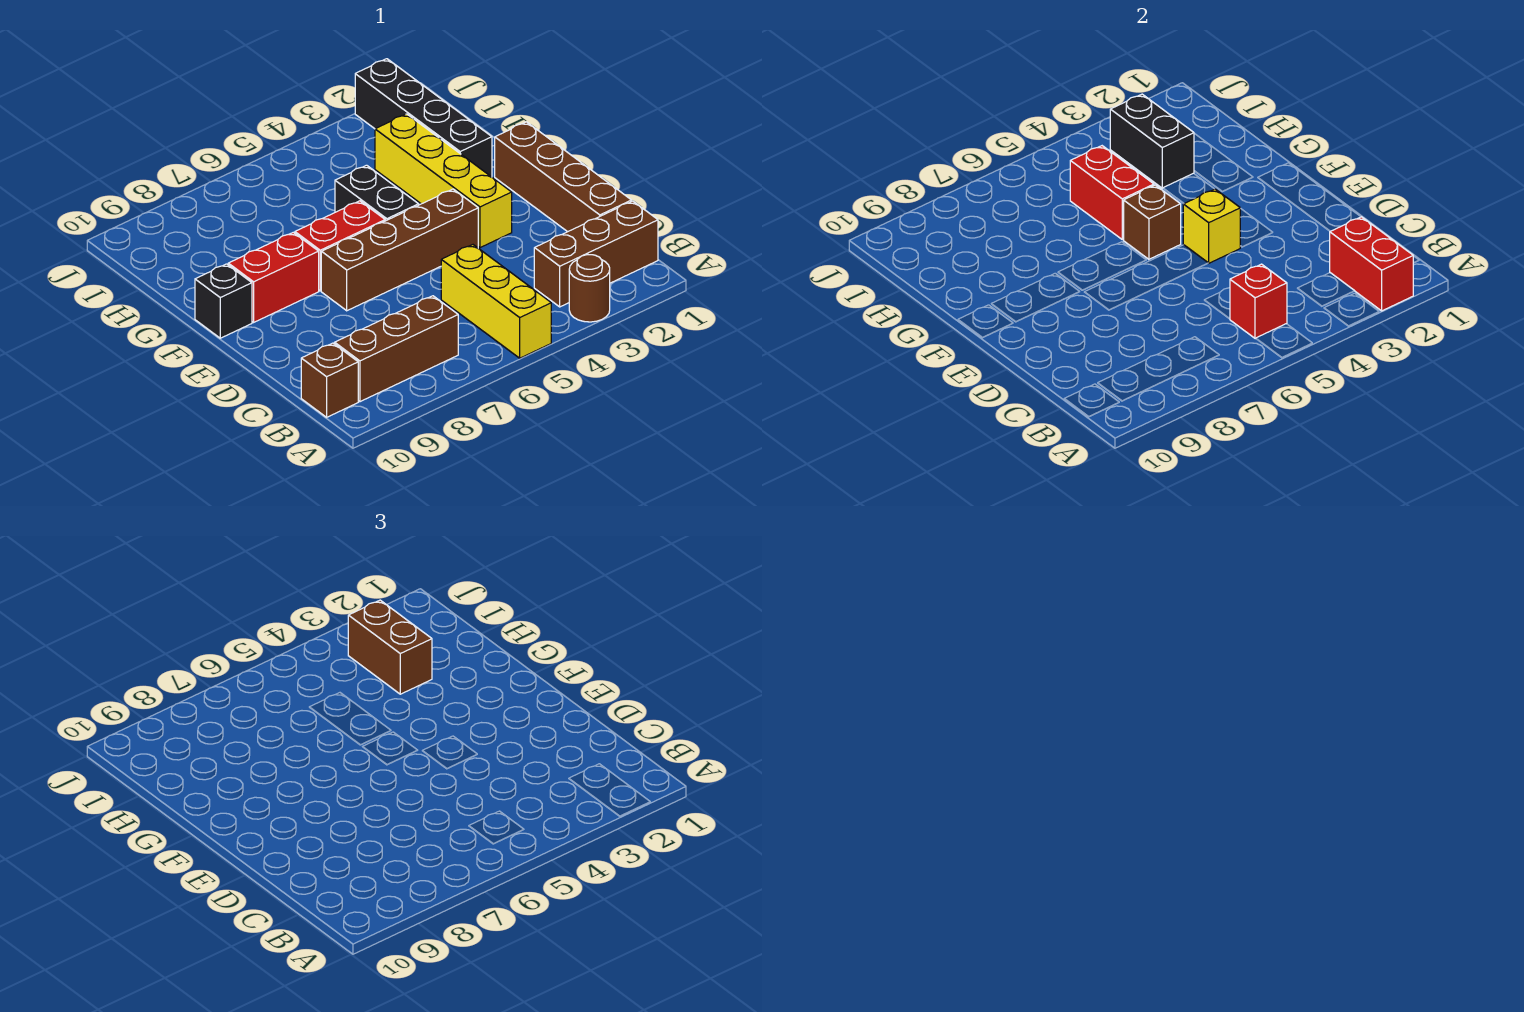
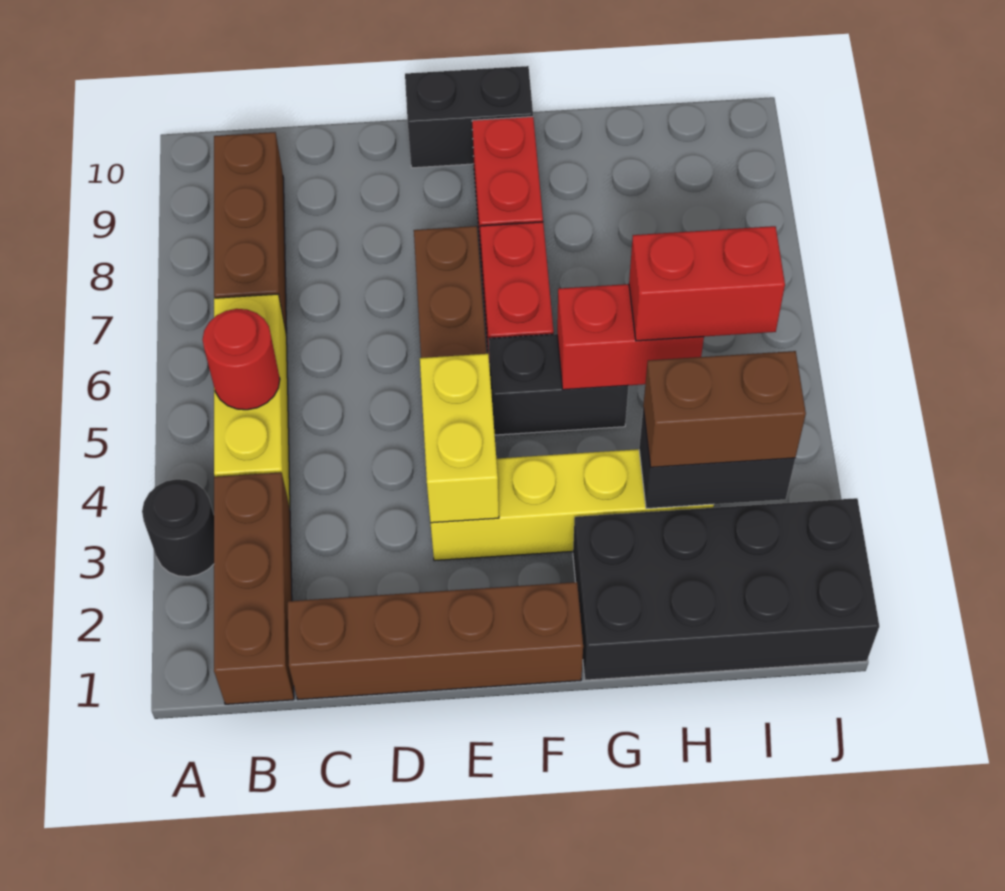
red brick A2:B2 level 2 -> red brick H5:I5 level 3
brown round brick A3 level 1 -> black round brick A3 level 1
yellow brick A5:C5 level 1 -> yellow brick B4:B6 level 1
red brick B5 level 2 -> red round brick B5 level 2
brown brick B10 level 1 -> none
yellow brick E4 level 2 -> yellow brick E3:E4 level 2
brown brick F5 level 2 -> none
black brick F10 level 1 -> black brick E10:F10 level 1
black brick G2:J2 level 1 -> black brick G1:J2 level 1

